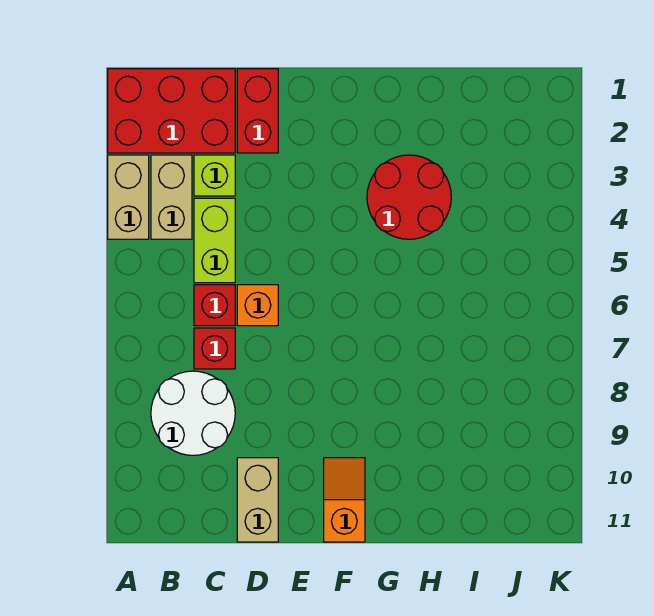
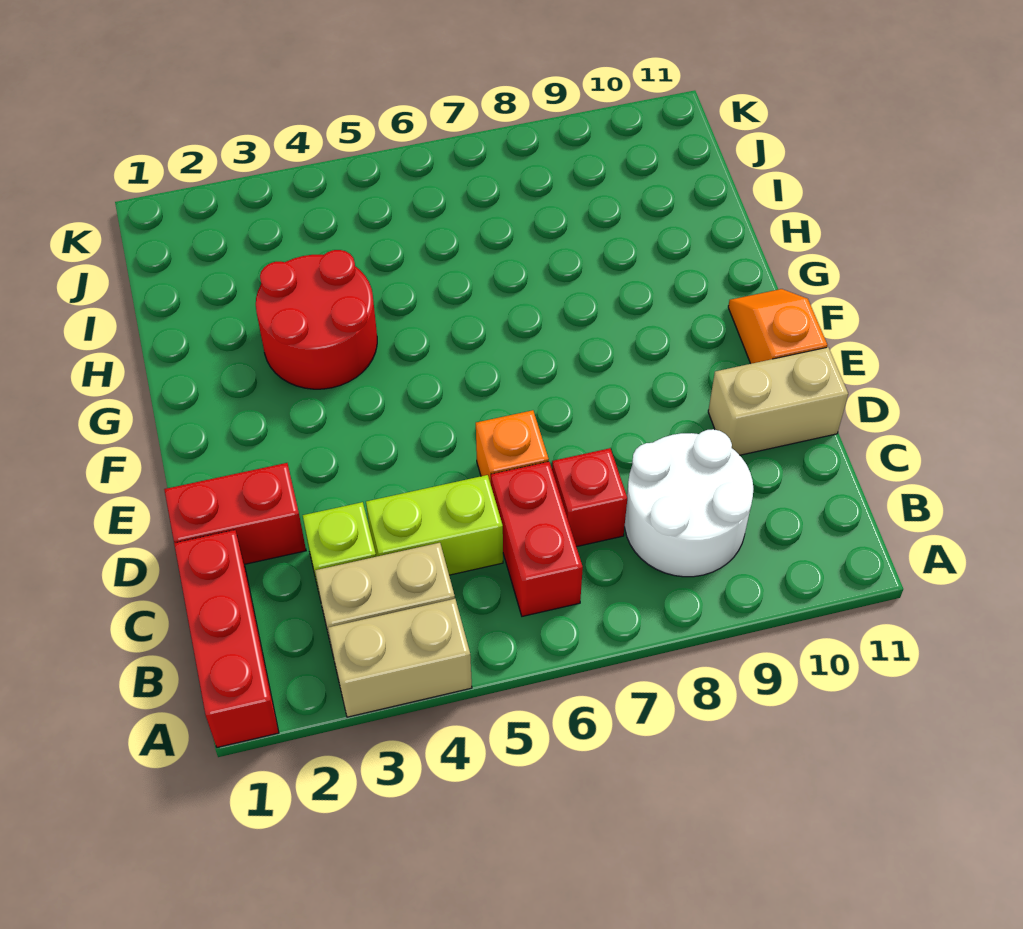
red brick A1:C2 level 1 -> red brick A1:C1 level 1
red brick C6 level 1 -> red brick B6:C6 level 1
orange slope F10:F11 level 1 top 11 -> orange slope E11:F11 level 1 top E

